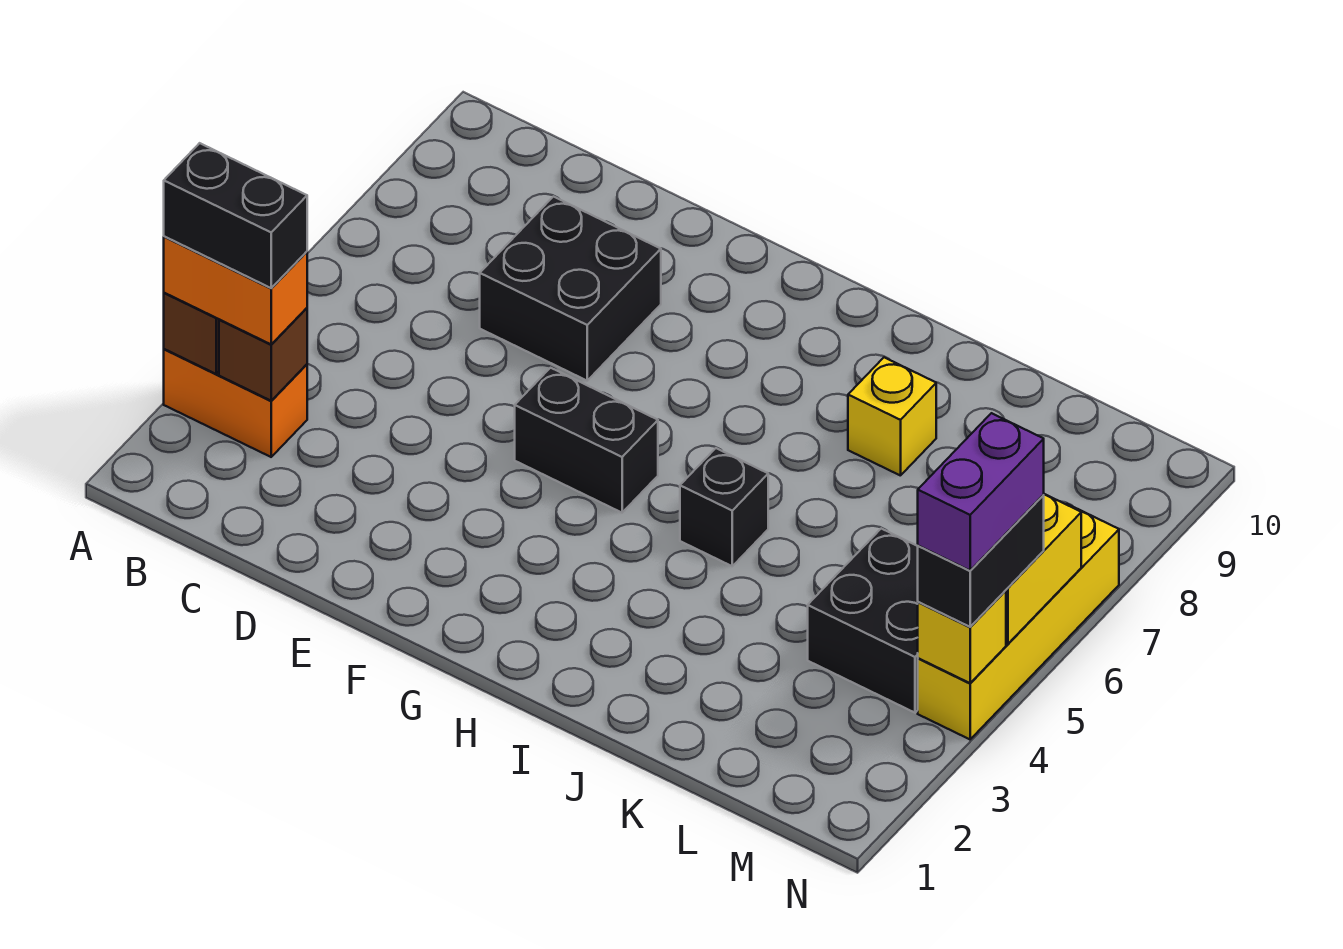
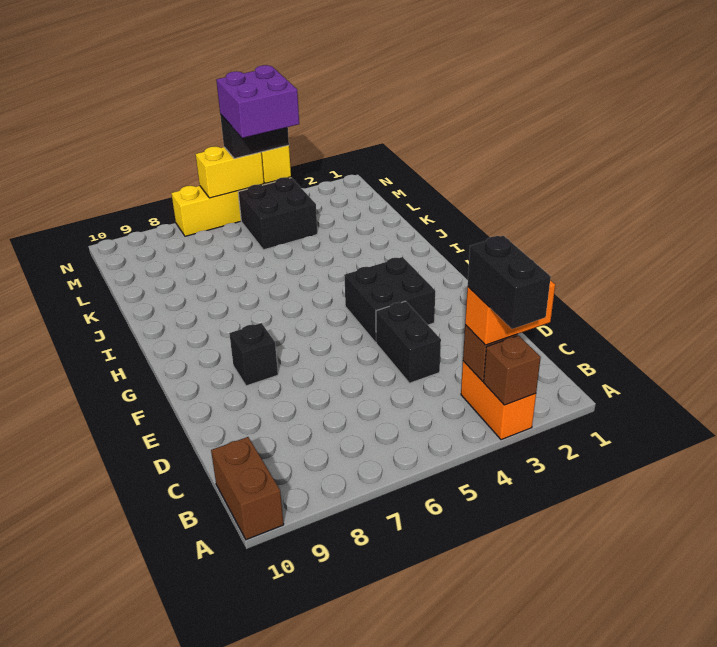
orange brick A3:B3 level 3 -> orange brick B2:B3 level 3
none -> brown brick A10:B10 level 1
black brick D7:E8 level 1 -> black brick F3:G4 level 1
black brick F5:G5 level 1 -> black brick D4:E4 level 1
black brick I5 level 1 -> black brick F8 level 1
yellow brick J8 level 1 -> none
purple brick N4:N5 level 4 -> purple brick M4:N5 level 4

